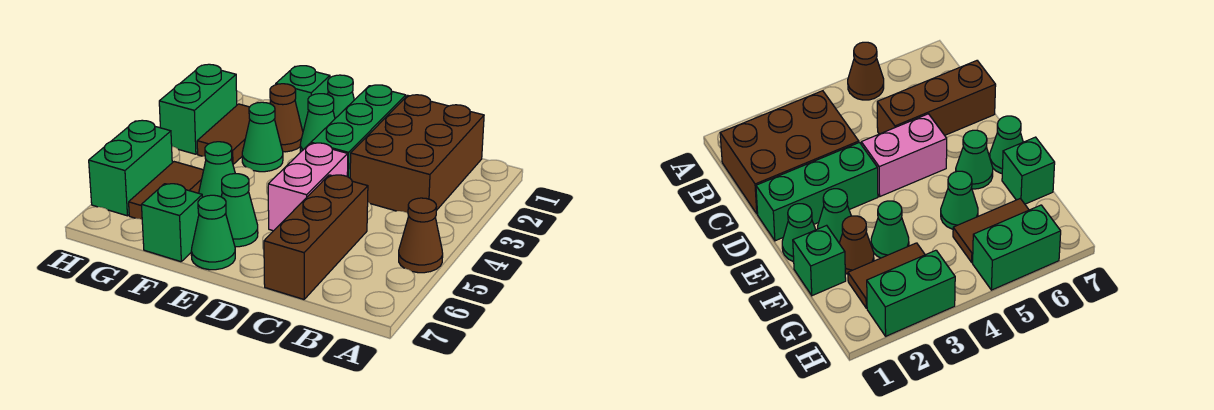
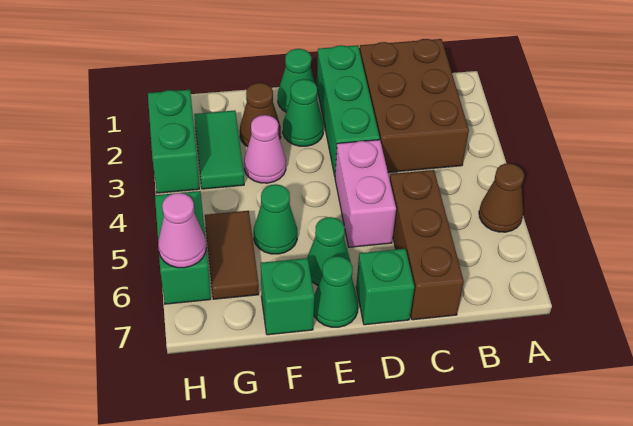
green brick F1 level 1 -> green brick D7 level 1
green cone F3 level 1 -> pink cone F3 level 1
brown tile G2:G3 level 1 -> green tile G2:G3 level 1
none -> pink cone H6 level 2

